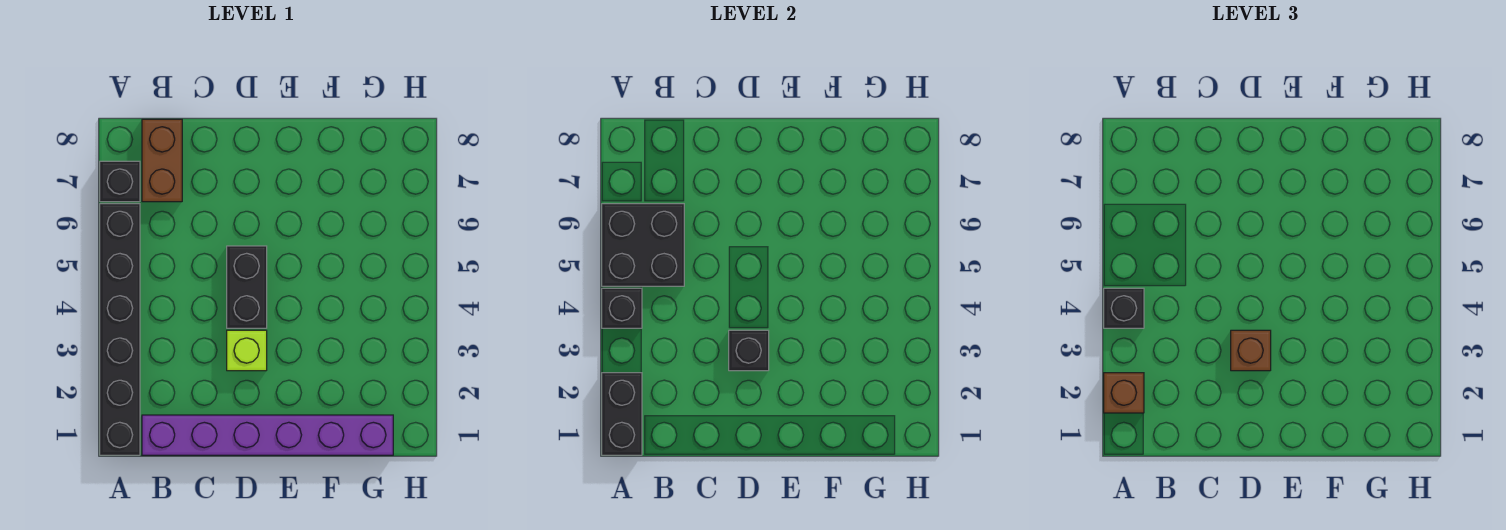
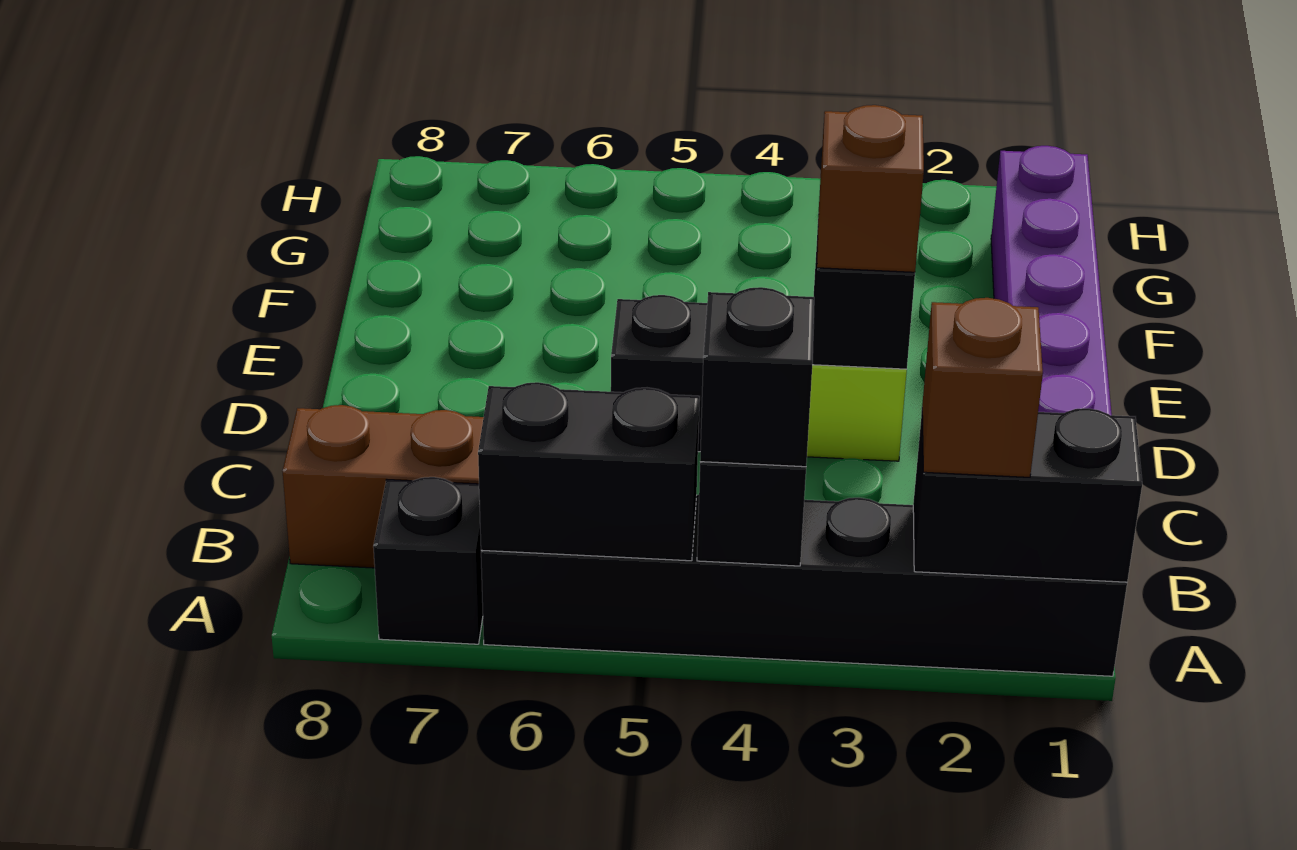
black brick A5:B6 level 2 -> black brick A5:A6 level 2

